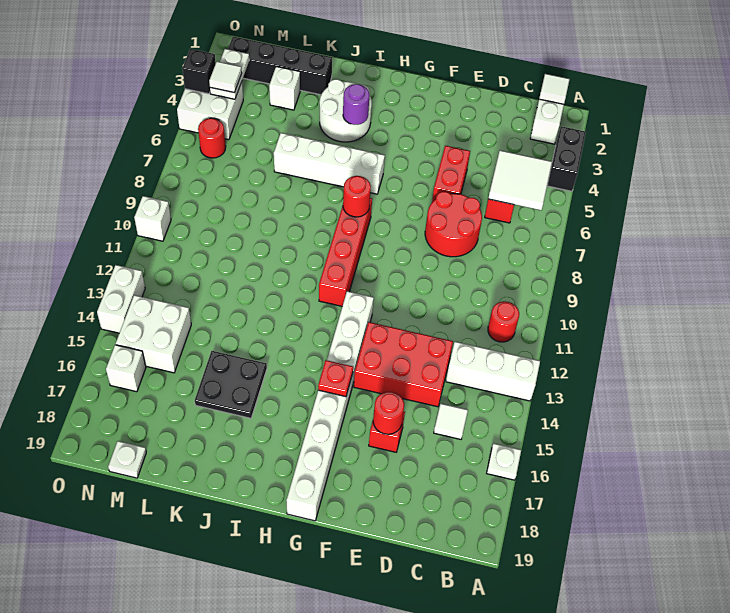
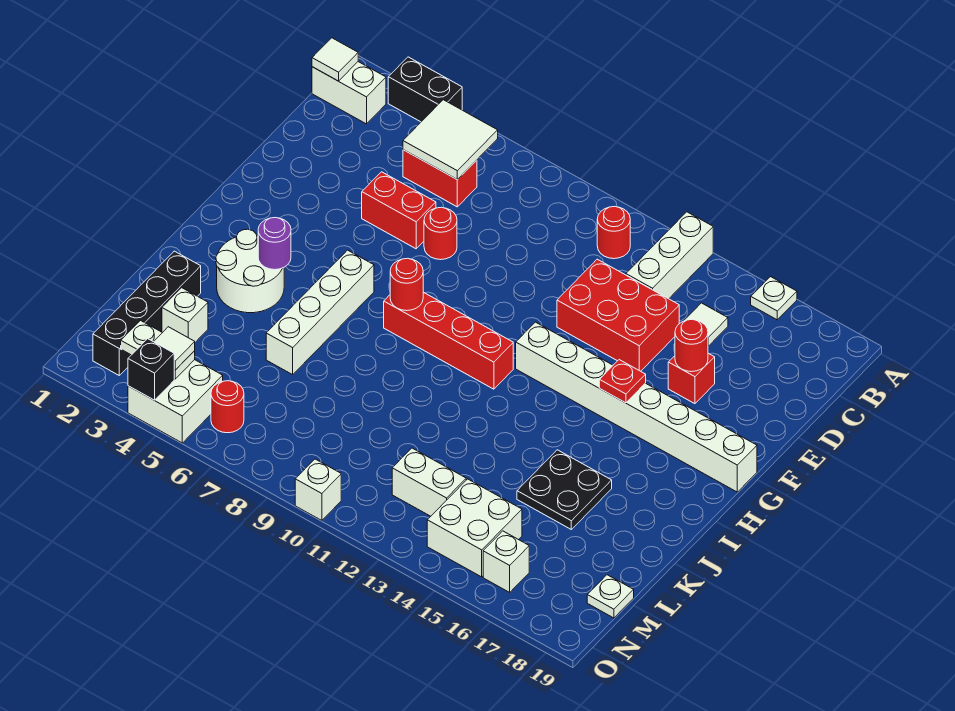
red round brick D7:E8 level 1 -> red round brick E7 level 1
red brick D13:F14 level 1 -> red brick D12:E14 level 1
white brick O13:O14 level 1 -> white brick M12:M13 level 1

